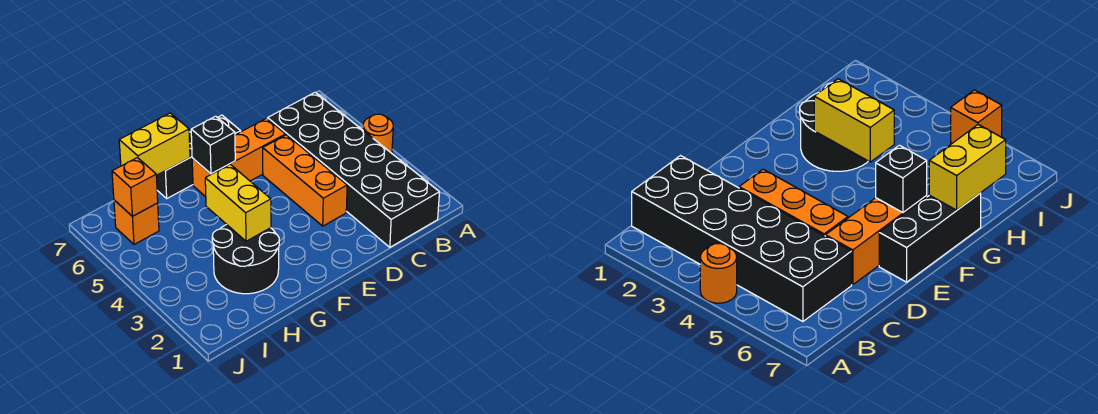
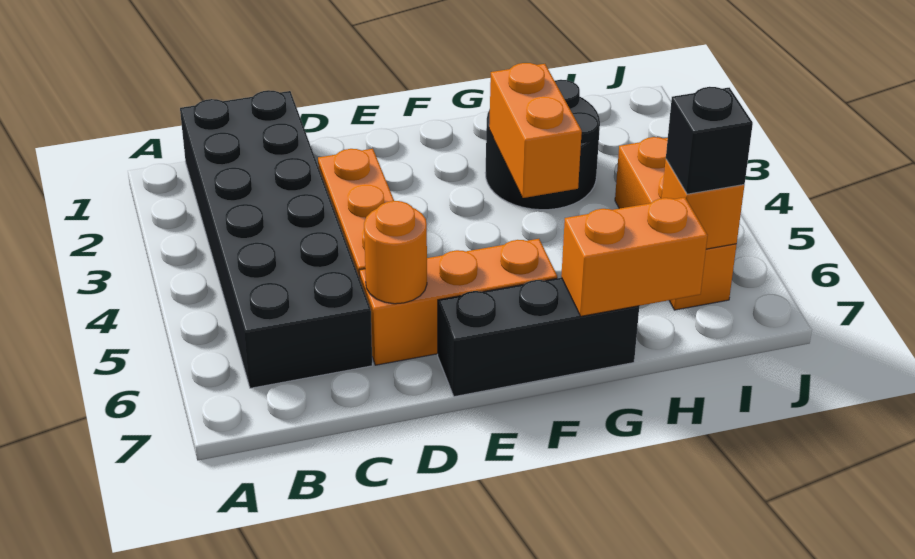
orange round brick A4 level 1 -> orange round brick D6 level 2
black brick F6 level 2 -> black brick I6 level 3
yellow brick G3:G4 level 2 -> orange brick G3:G4 level 2
yellow brick G7:H7 level 2 -> orange brick G7:H7 level 2
orange brick I6 level 1 -> orange brick I4:I6 level 1

